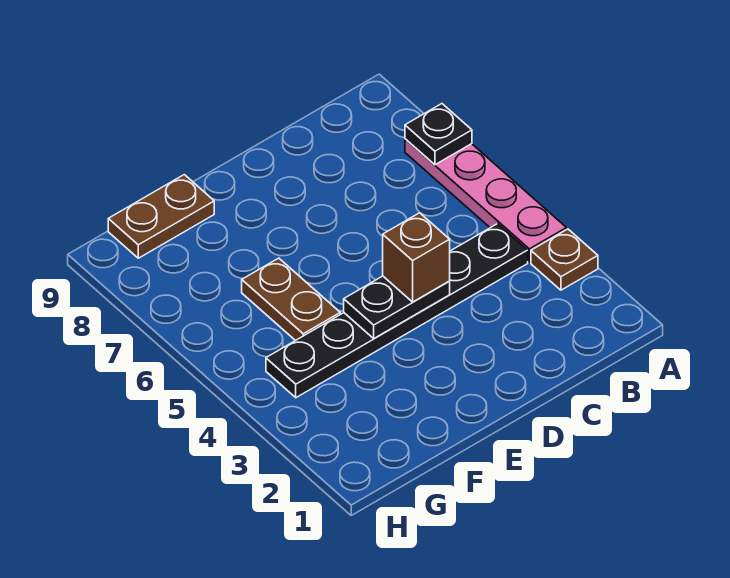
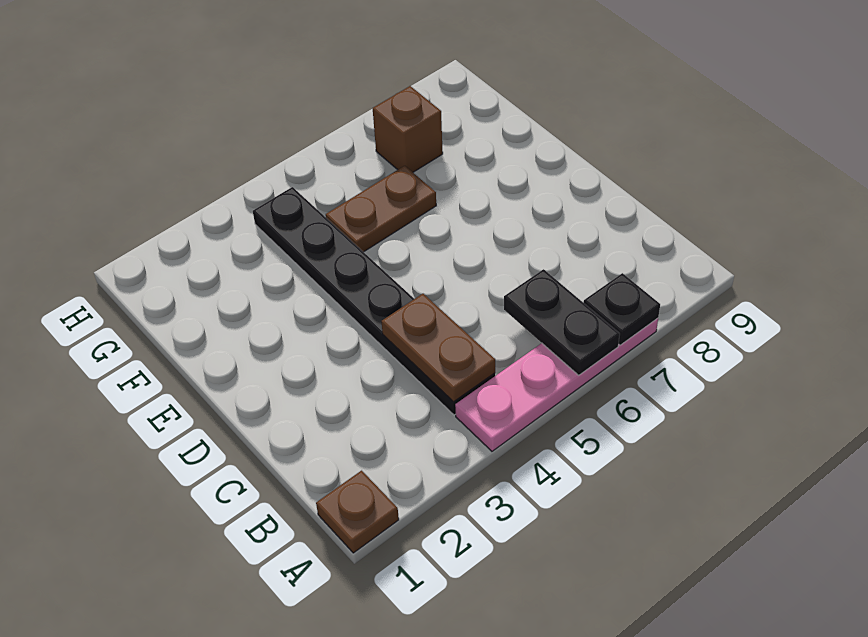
brown plate A3 level 1 -> brown plate A1 level 1
black plate D4:E4 level 2 -> black plate A6:B6 level 2
brown brick D4 level 3 -> brown brick G7 level 1
brown plate F9:G9 level 1 -> brown plate B4:C4 level 2

